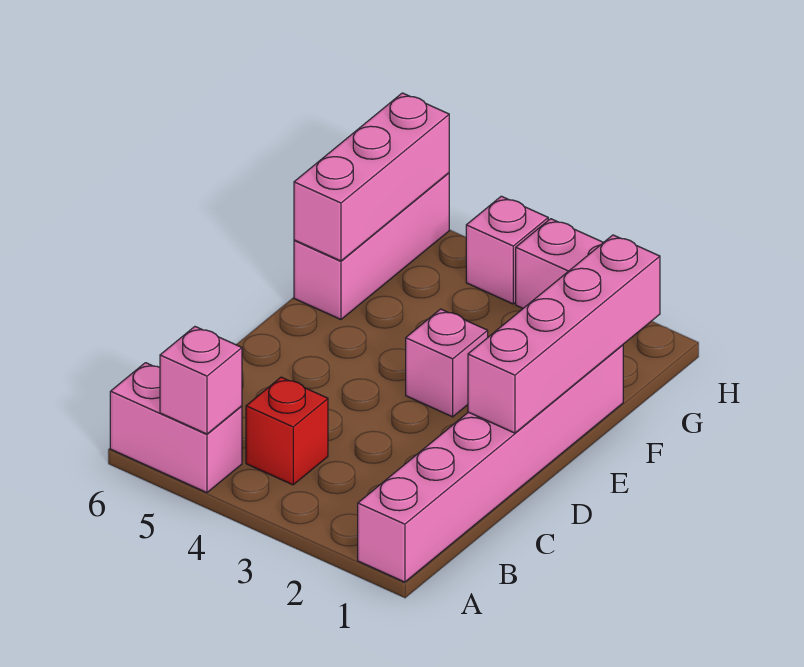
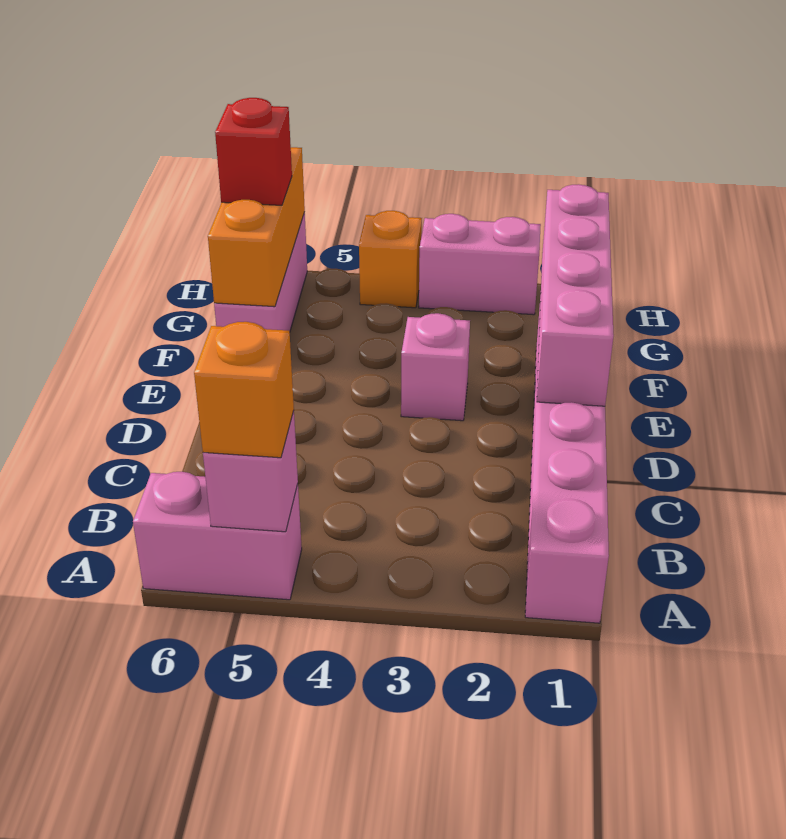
none -> orange brick A5 level 3
red brick B4 level 1 -> red brick G6 level 3
pink brick F6:H6 level 2 -> orange brick F6:H6 level 2
pink brick H4 level 1 -> orange brick H4 level 1

